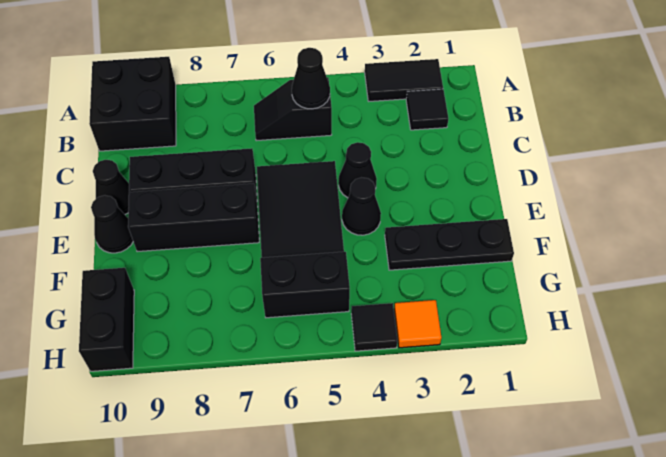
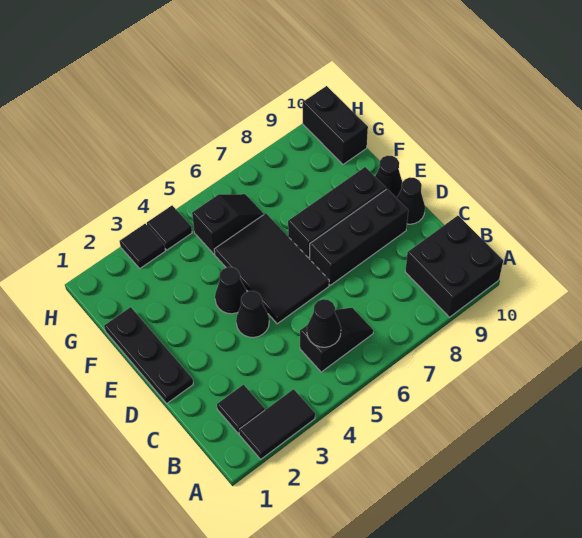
black plate F1:F3 level 1 -> black plate D1:F1 level 1
black brick G5:G6 level 1 -> black slope G5:G6 level 1 top 5
orange tile H3 level 1 -> black tile H3 level 1

